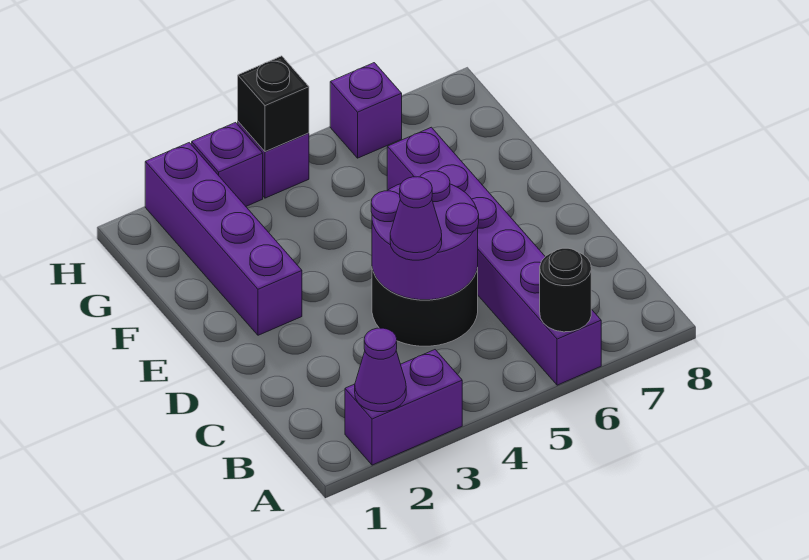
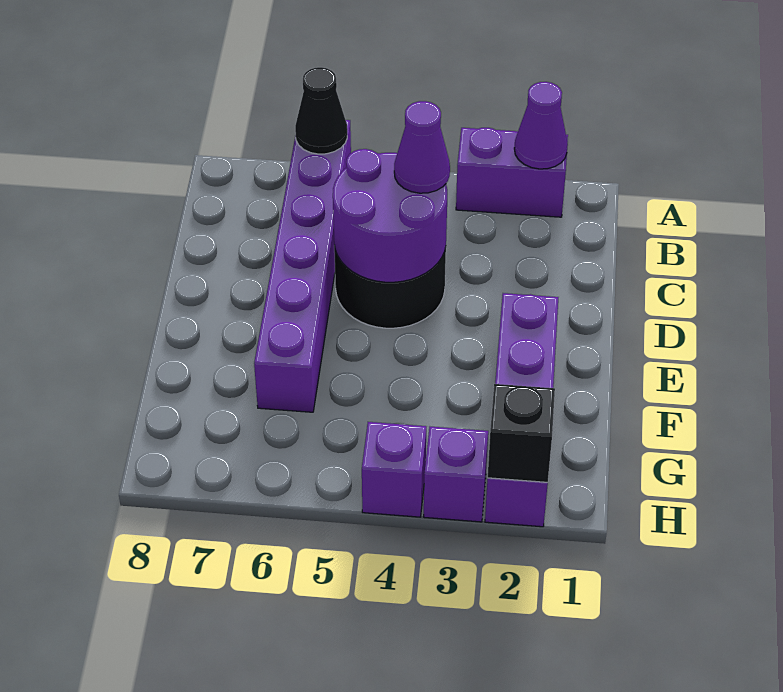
black round brick A6 level 2 -> black cone A6 level 2
black brick H4 level 2 -> black brick H2 level 2
purple brick H6 level 1 -> none

